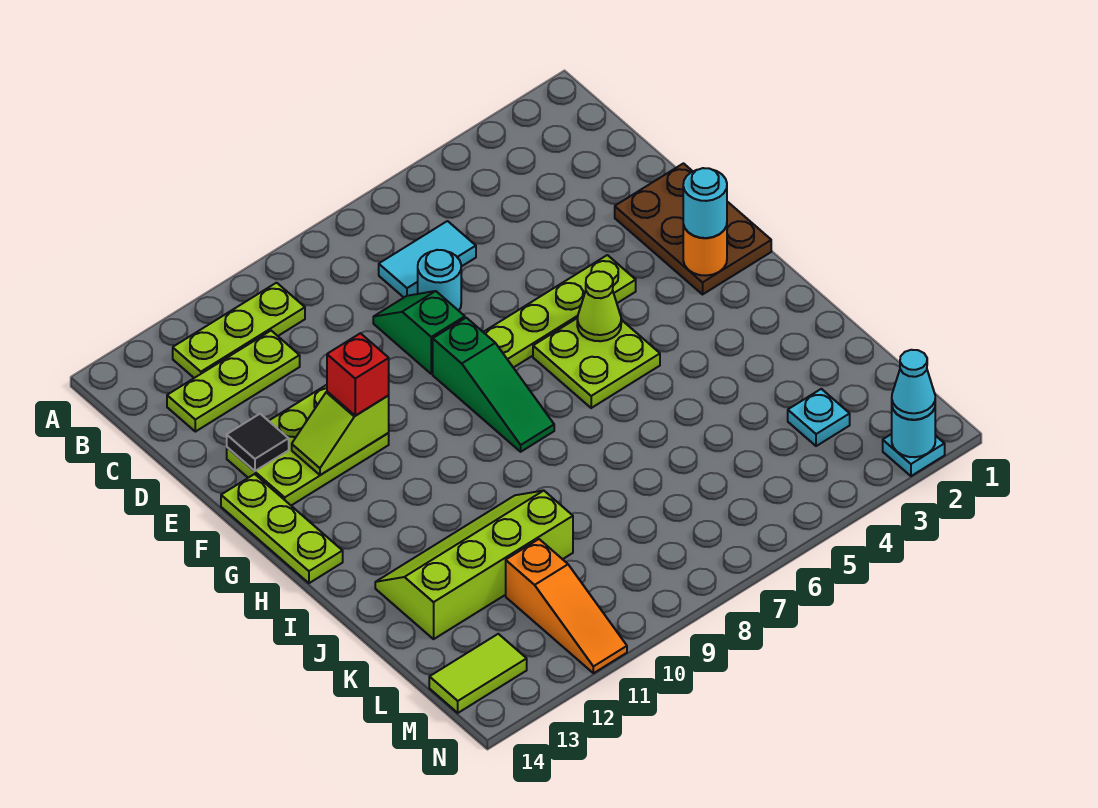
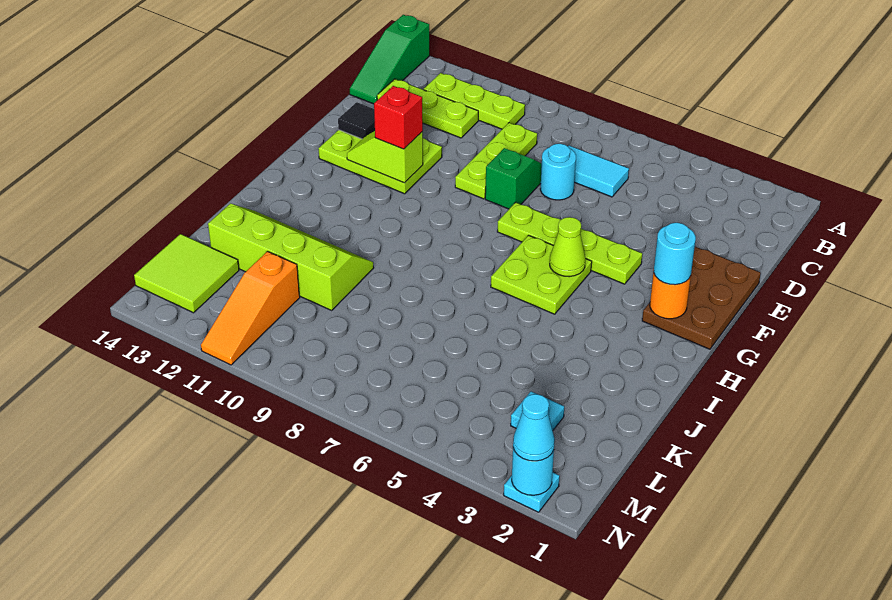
green slope F8:H8 level 1 top F -> green slope A14:C14 level 1 top A
lime plate F14:H14 level 1 -> lime plate C9:E9 level 1
lime tile M13:M14 level 1 -> lime tile L13:M14 level 1

